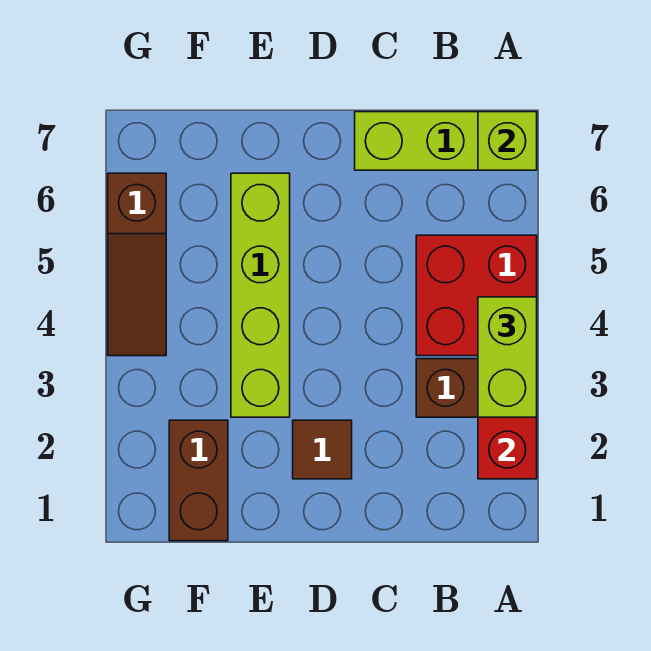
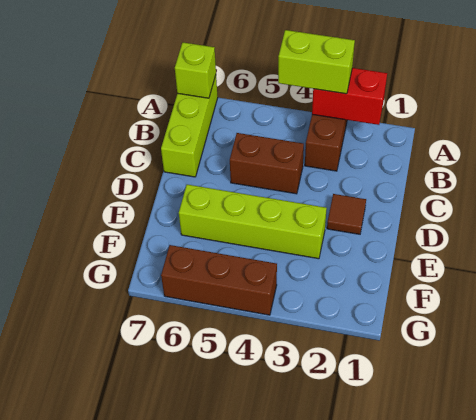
red brick A4:B5 level 1 -> none
brown brick F1:F2 level 1 -> brown brick C4:C5 level 1
brown slope G4:G6 level 1 top 6 -> brown brick G4:G6 level 1

